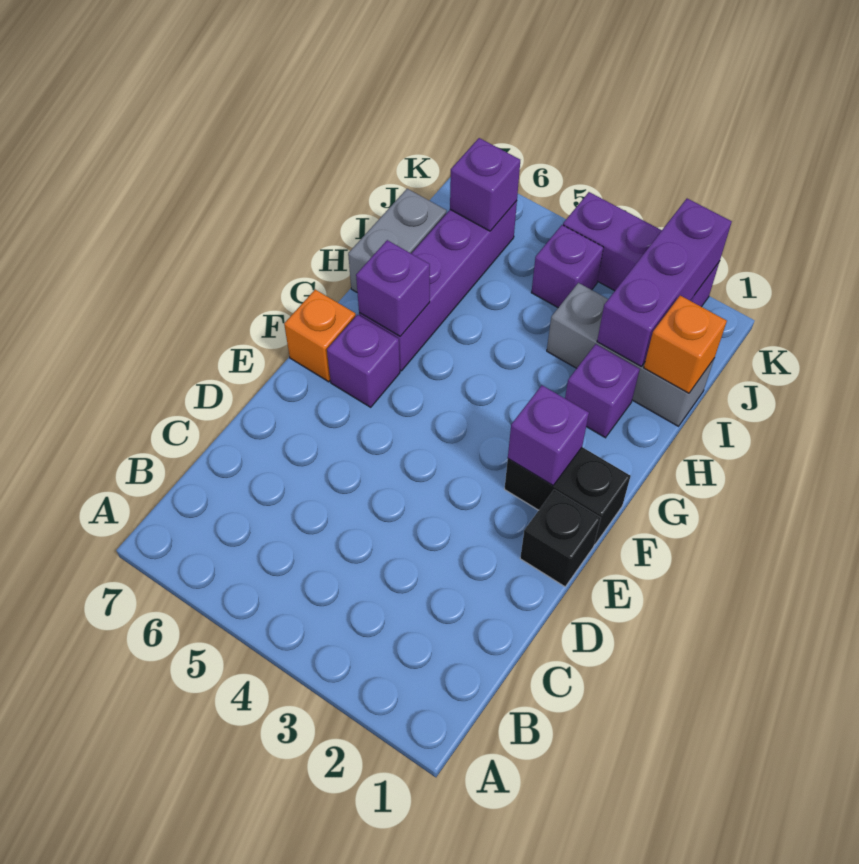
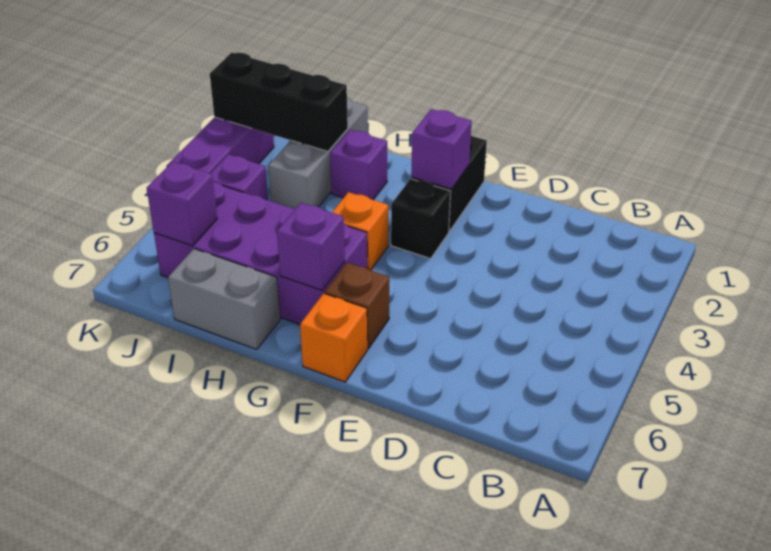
black brick E1 level 1 -> black brick F3 level 1
purple brick F6 level 1 -> brown brick F6 level 1
purple brick G6:J6 level 1 -> purple brick G5:J6 level 1
orange brick I1 level 2 -> orange brick G4 level 1
purple brick I2:K2 level 2 -> black brick I2:K2 level 2

